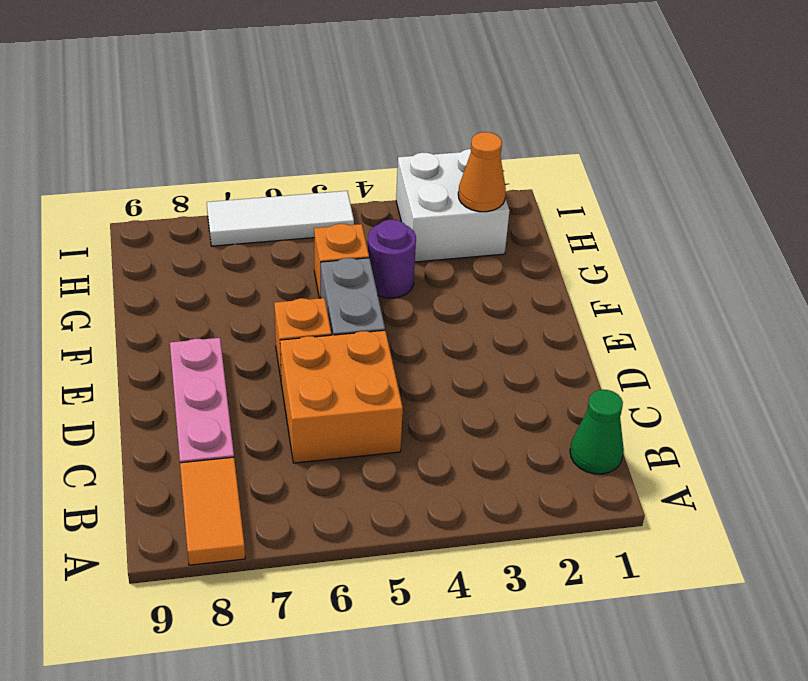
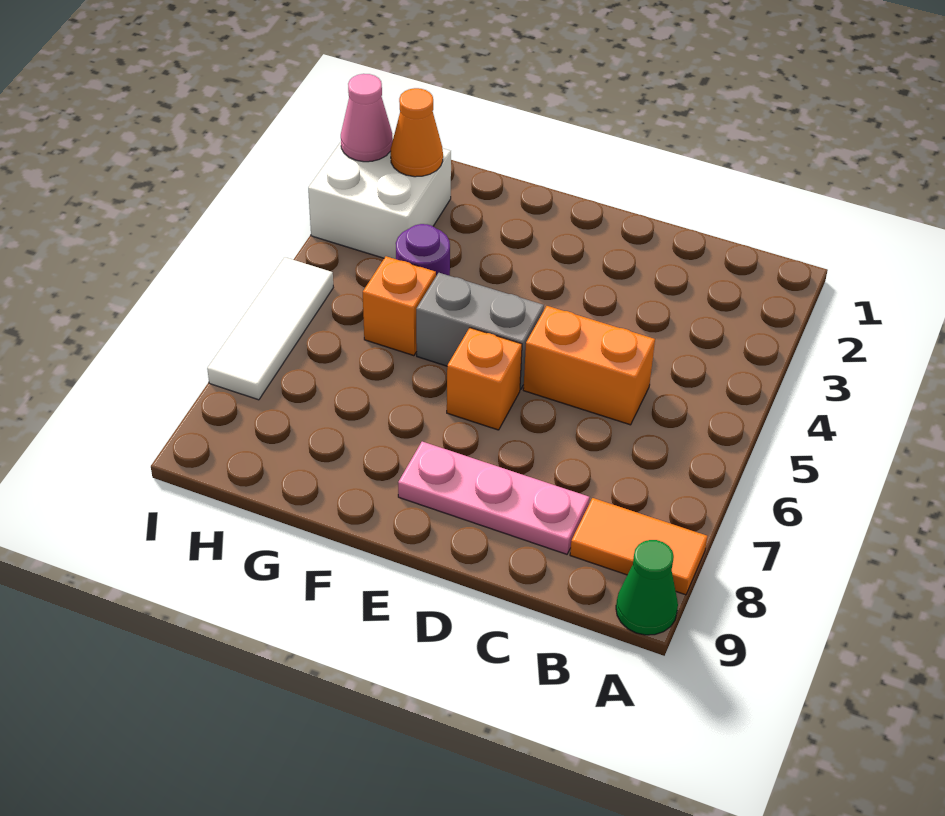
green cone B1 level 1 -> green cone A9 level 1
orange brick C5:D6 level 1 -> orange brick C5:D5 level 1
none -> pink cone I2 level 2

